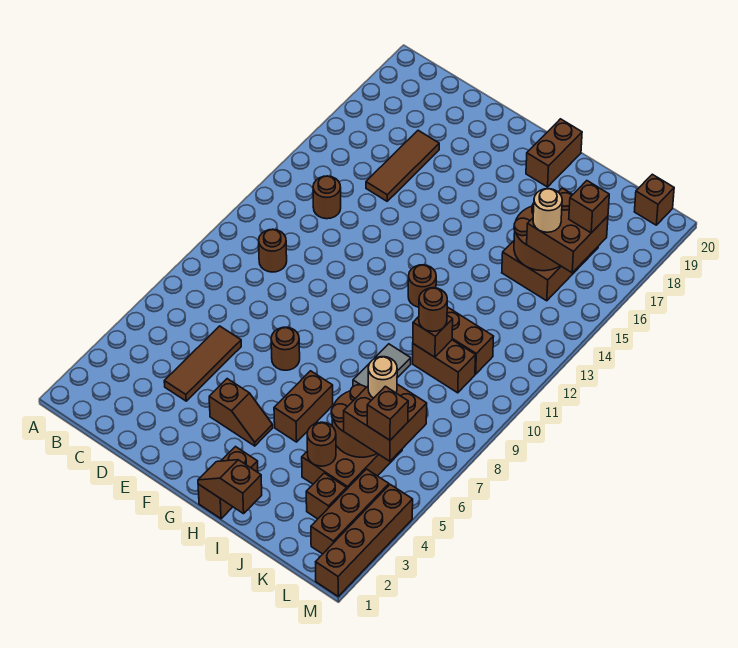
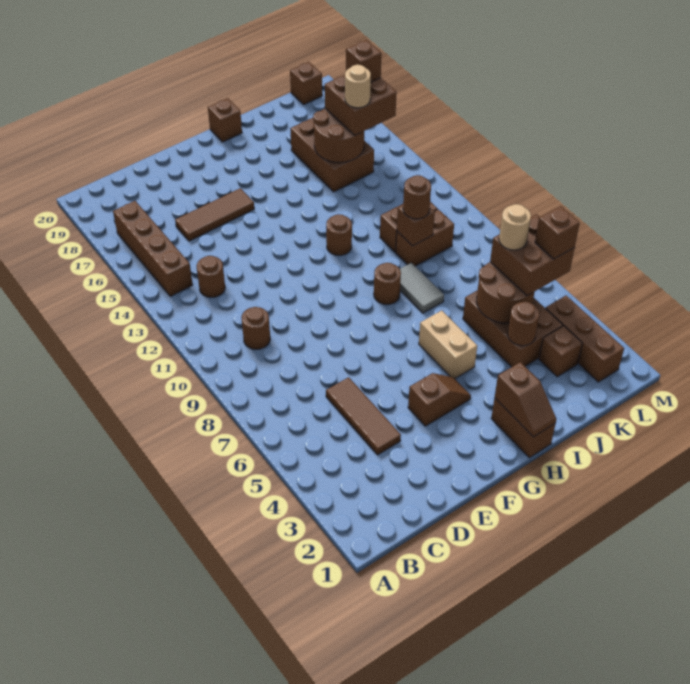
brown tile D15:D17 level 1 -> brown tile D16:F16 level 1
brown round brick F7 level 1 -> brown round brick H9 level 1
brown slope H1:I1 level 2 top I -> brown slope H1:H2 level 2 top 2
brown brick H5:H6 level 1 -> tan brick H5:H6 level 1
brown brick H19:H20 level 1 -> brown brick H20 level 1
brown brick M1:M4 level 1 -> brown brick B14:B17 level 1

